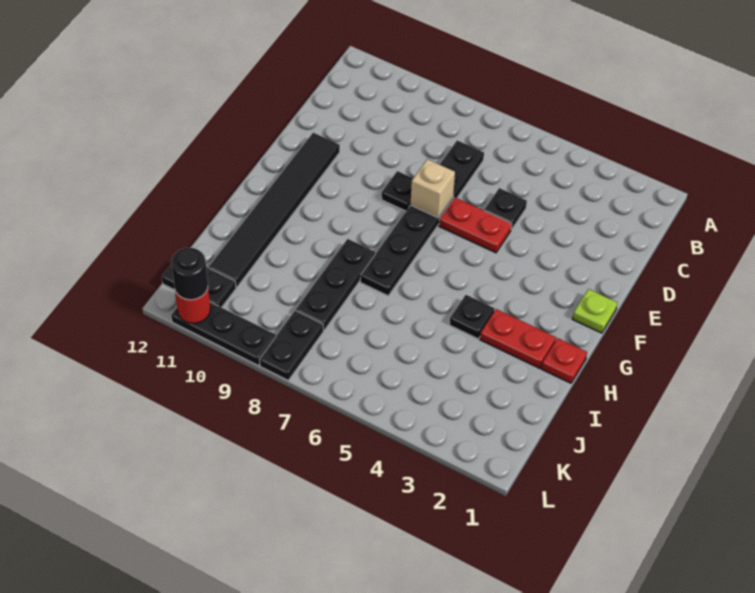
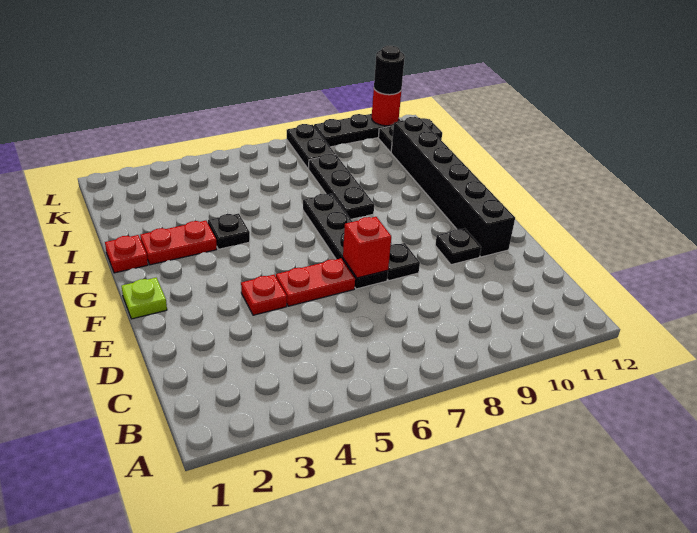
black plate C7:H7 level 1 -> black plate E7:H7 level 1
black plate D5 level 1 -> black plate E10 level 1
none -> red plate E4 level 1
tan brick E7 level 2 -> red brick E7 level 2
black tile E11:J11 level 1 -> black brick E11:J11 level 1

